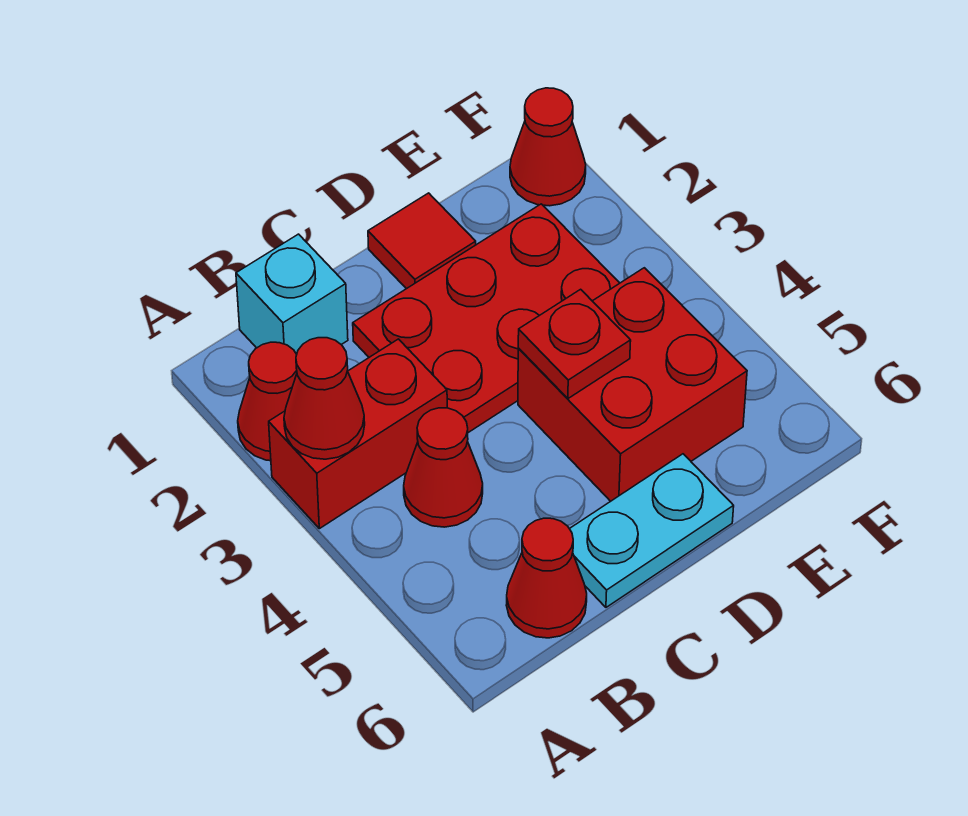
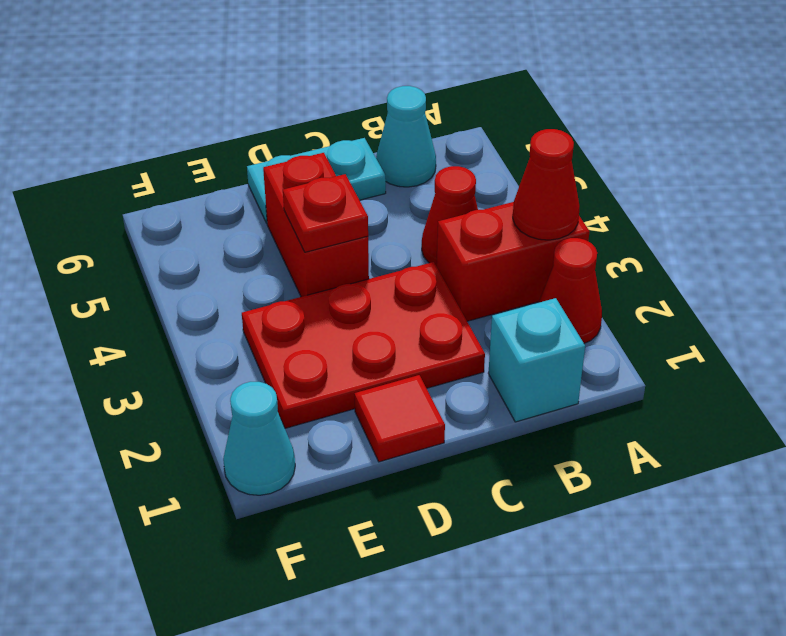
red cone B6 level 1 -> cyan cone B6 level 1
red brick D4:E5 level 1 -> red brick D4:D5 level 1
red cone F1 level 1 -> cyan cone F1 level 1

